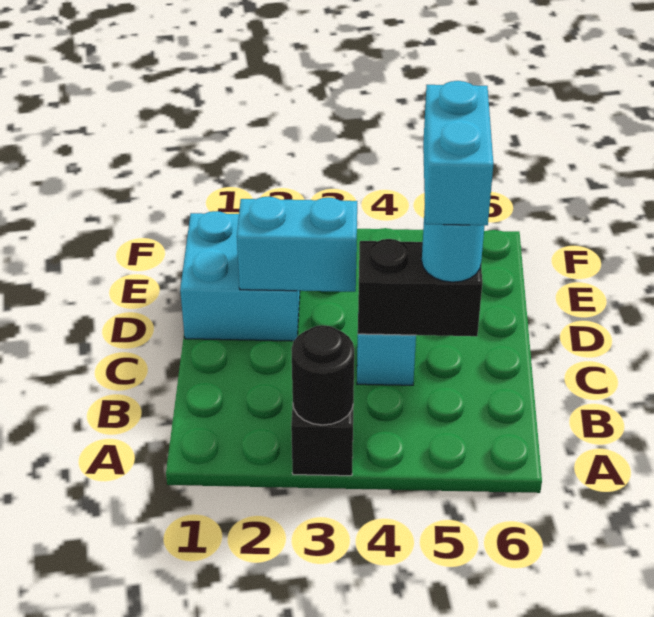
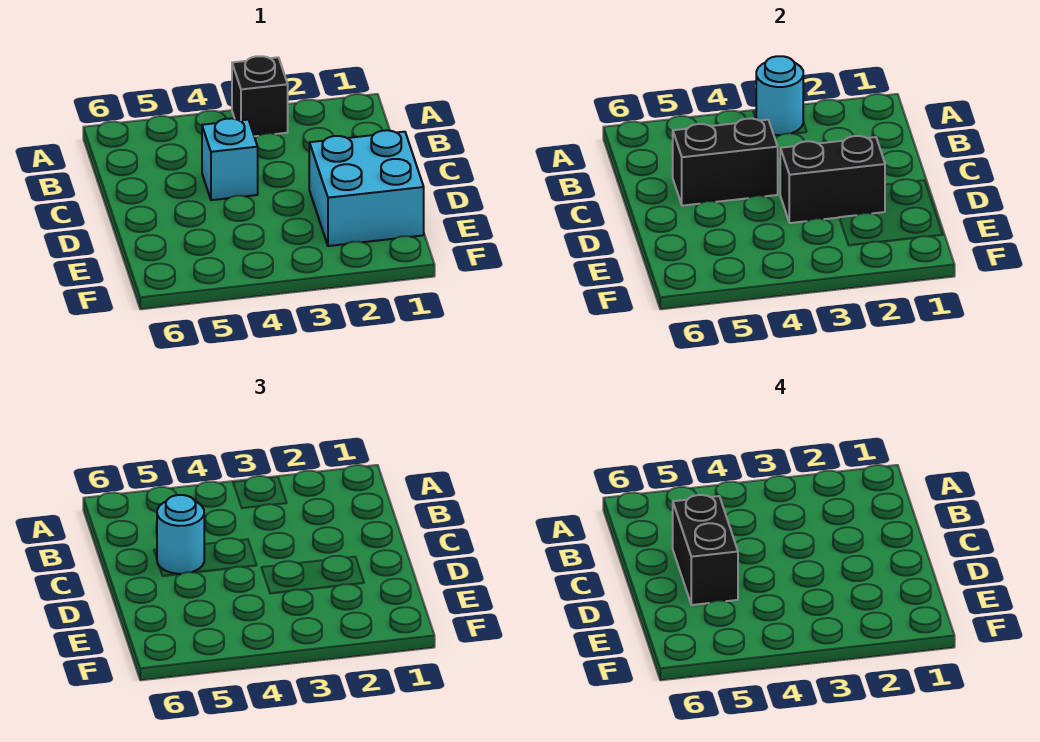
black round brick A3 level 2 -> cyan round brick A3 level 2
cyan brick C5:D5 level 4 -> black brick C5:D5 level 4
cyan brick D2:D3 level 2 -> black brick D2:D3 level 2

